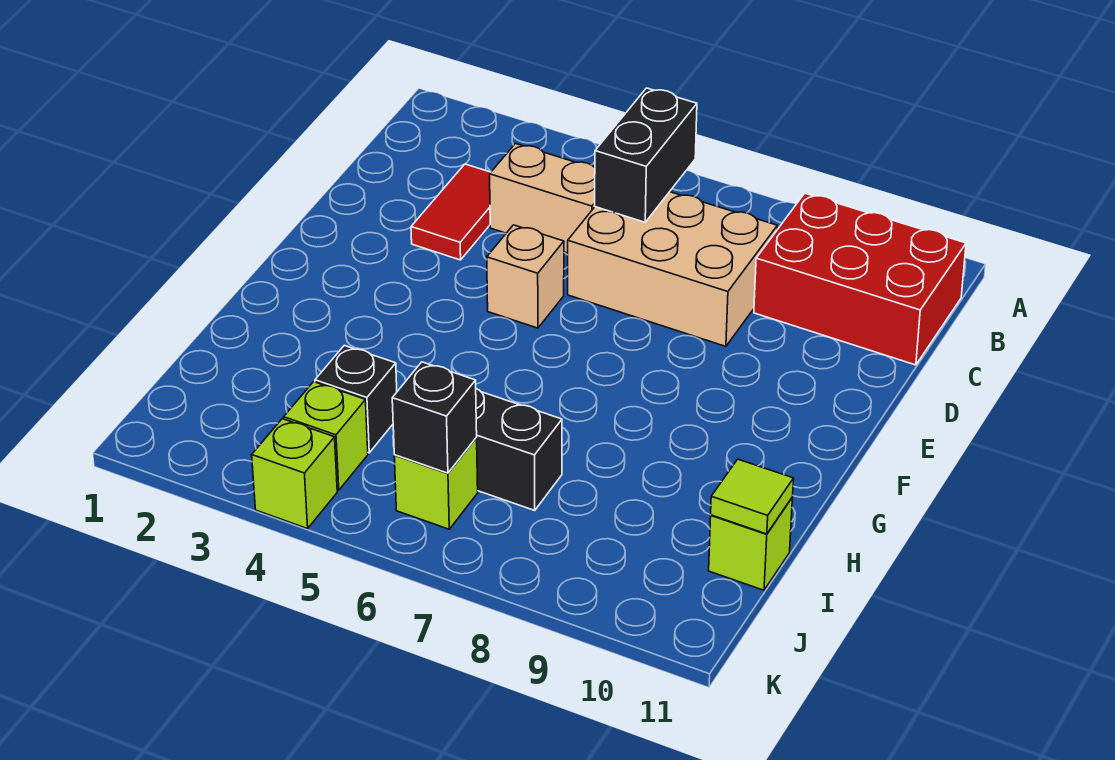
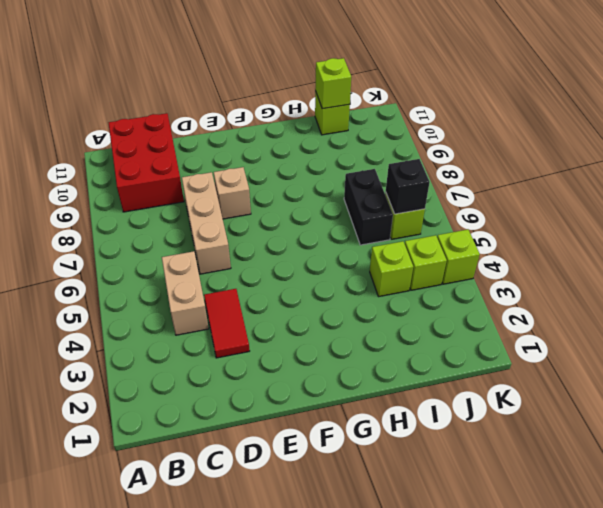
black brick B6:C6 level 2 -> none
red tile C3:D3 level 1 -> red tile D3:D4 level 1
tan brick C6:D8 level 1 -> tan brick D6:D8 level 1
tan brick E5 level 1 -> tan brick E8 level 1
black brick I4 level 1 -> lime brick I4 level 1
lime tile I11 level 2 -> lime brick I11 level 2

